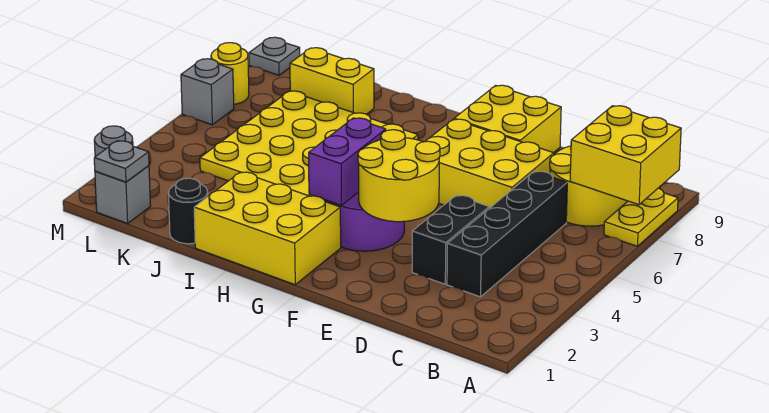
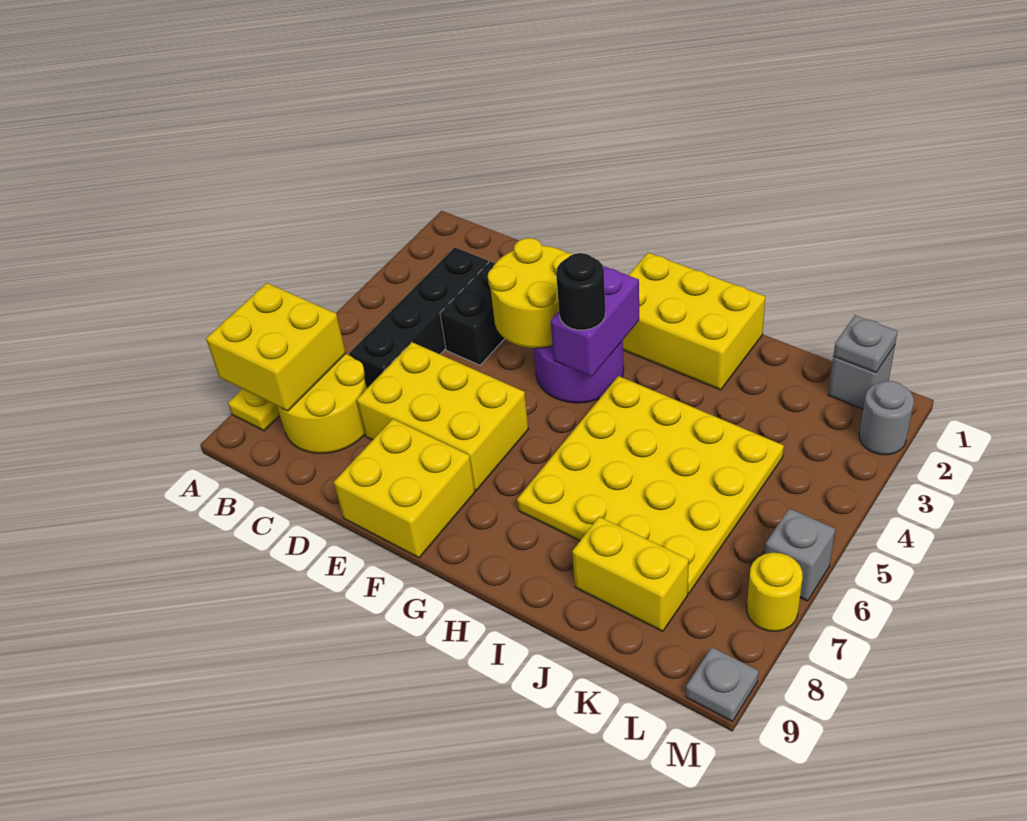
black round brick J1 level 1 -> black round brick G4 level 3

